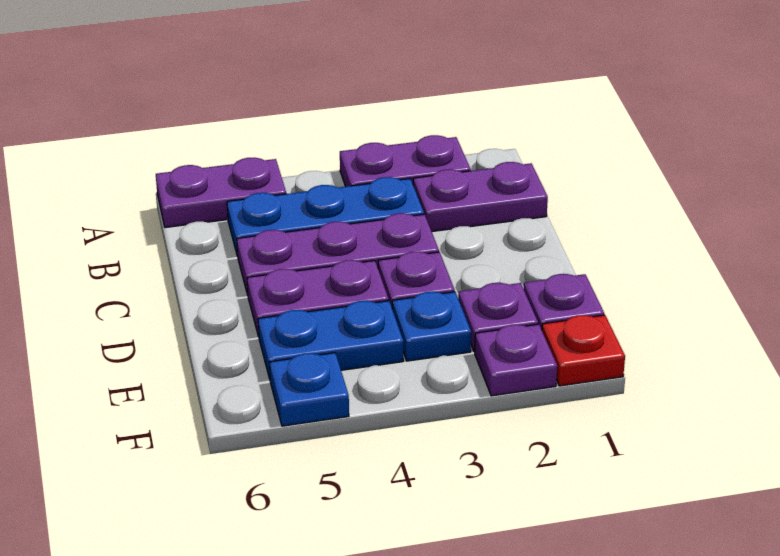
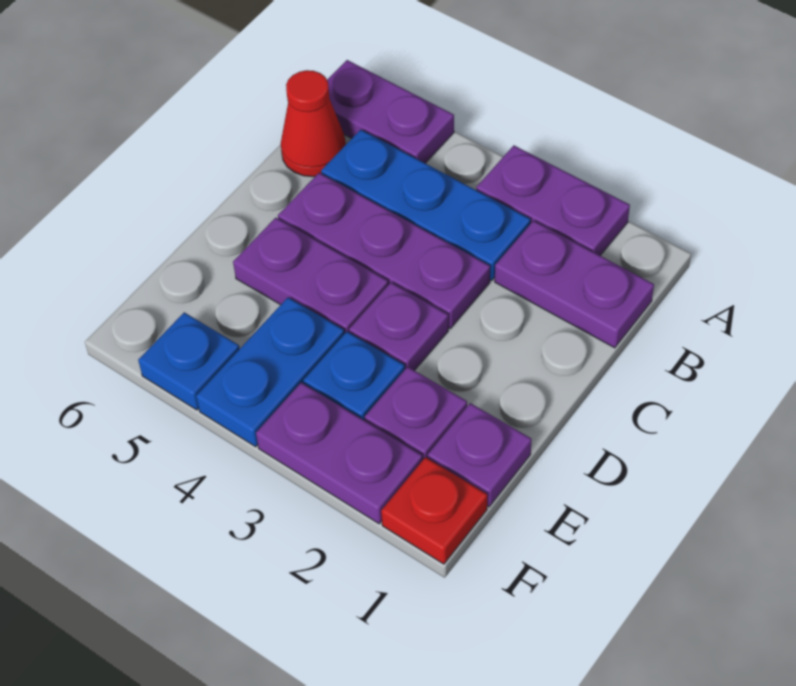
none -> red cone B6 level 1
blue plate E4:E5 level 1 -> blue plate E4:F4 level 1
purple plate F2 level 1 -> purple plate F2:F3 level 1

